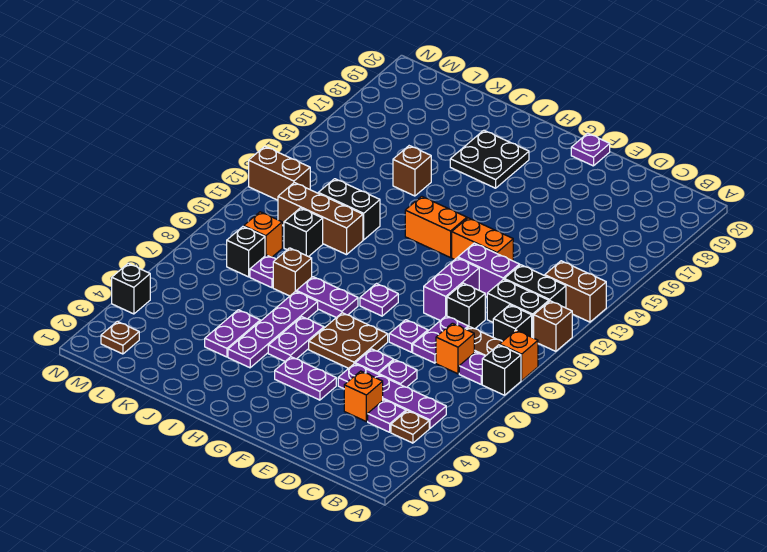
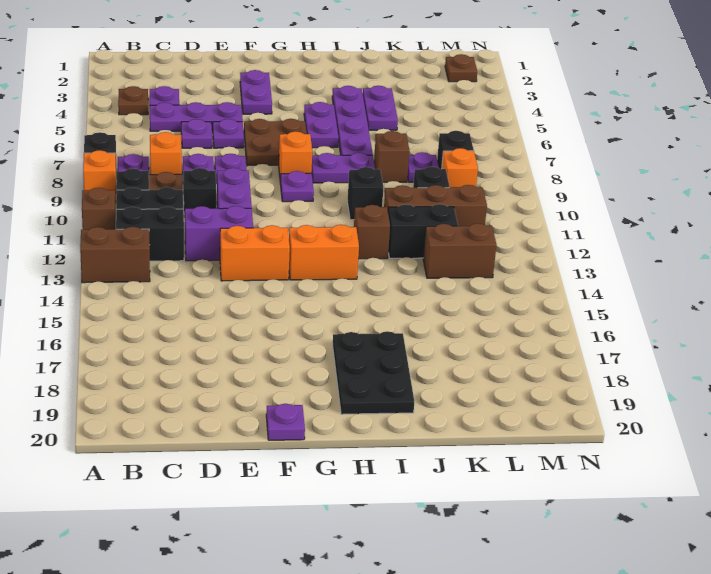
purple plate B5:E5 level 1 -> purple plate C5:E5 level 1
orange brick D4 level 1 -> orange brick G8 level 1
purple plate F4:G4 level 1 -> purple plate F3:F4 level 1
black plate H17:I18 level 1 -> black plate H17:I19 level 1
brown brick J15 level 1 -> brown brick I12 level 1
brown brick M12:N12 level 1 -> brown brick K13:L13 level 1
black brick N4 level 1 -> black brick I10 level 1

